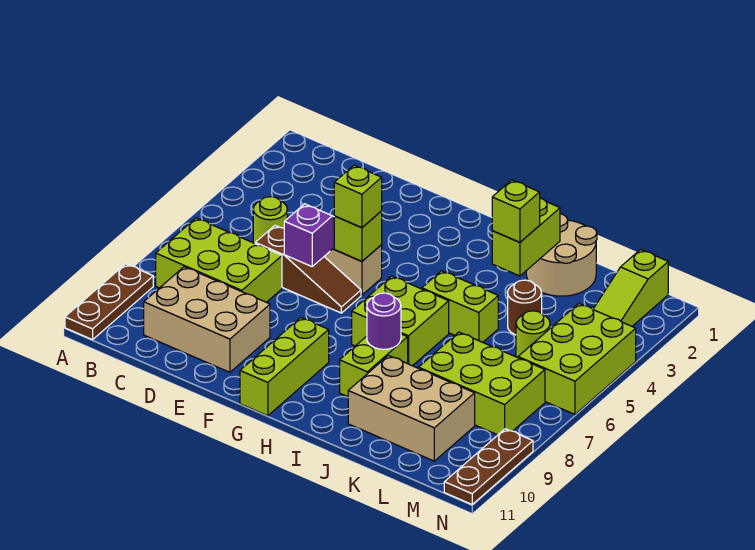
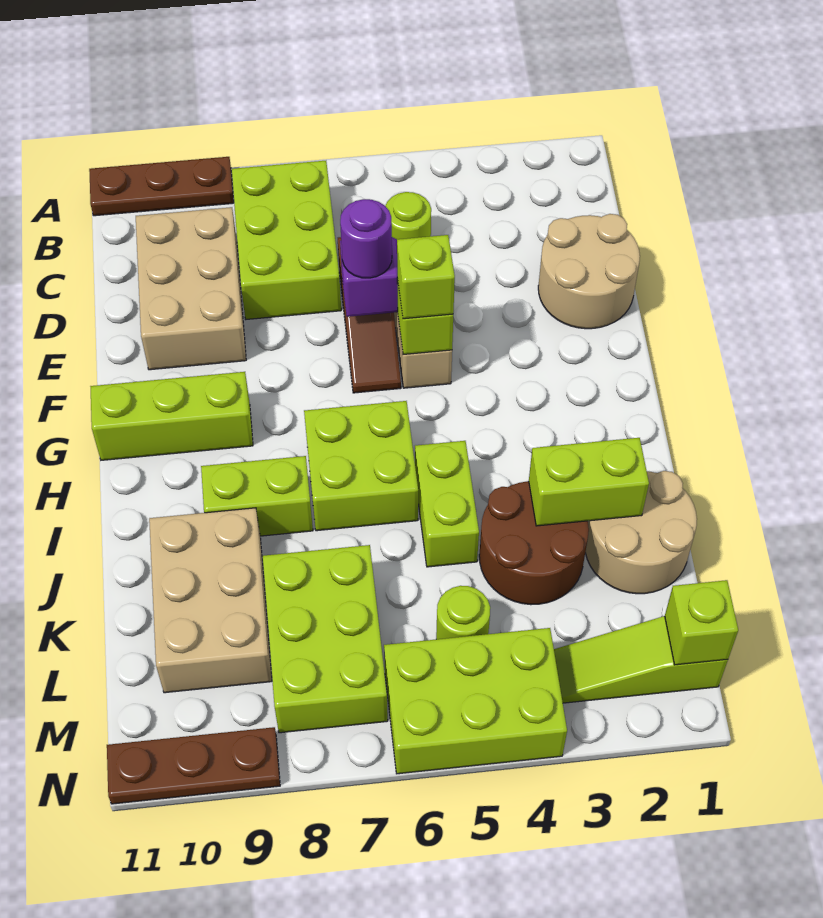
none -> tan round brick D1:E2 level 1
purple round brick I8 level 2 -> purple round brick E6 level 3
lime brick J3 level 3 -> lime brick M1 level 2
brown round brick K4 level 1 -> brown round brick J3:K4 level 1

